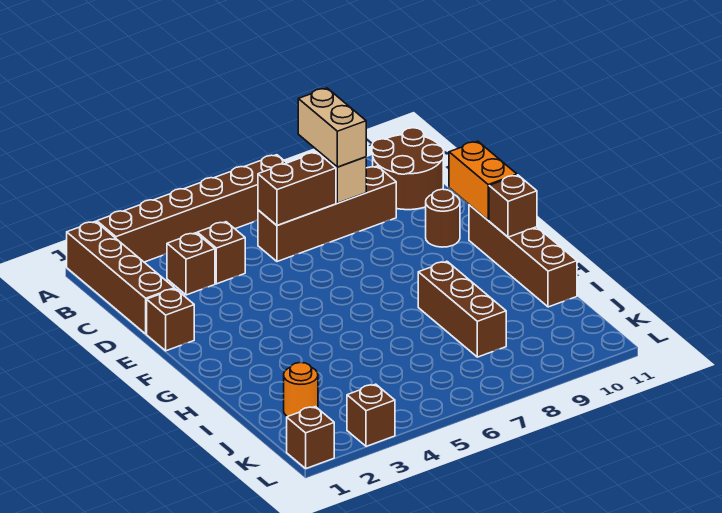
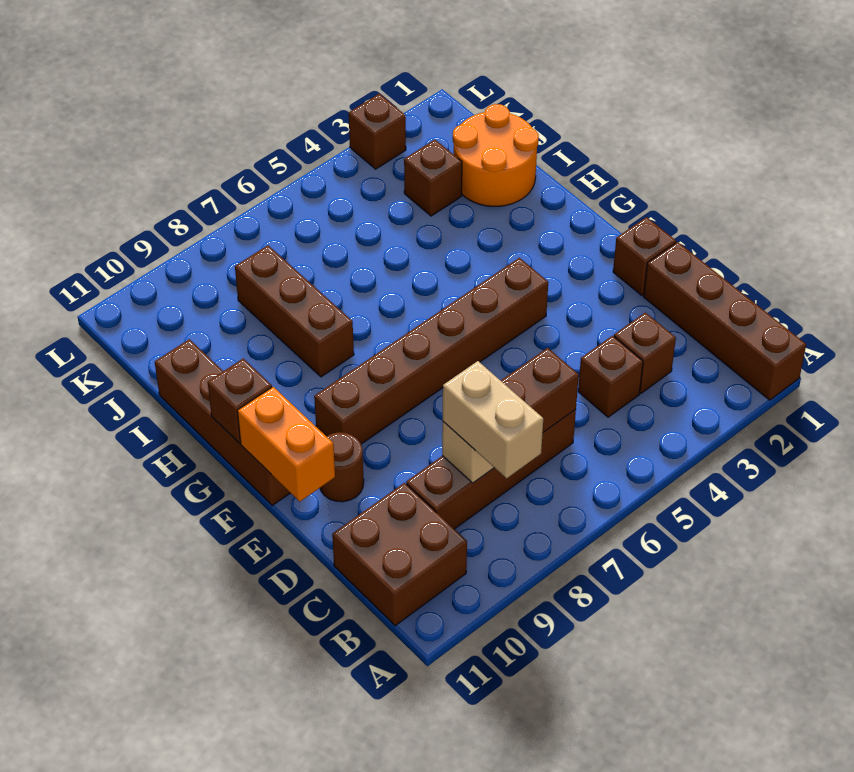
brown brick A2:A7 level 1 -> brown brick F4:F9 level 1
brown round brick B10:C11 level 1 -> brown brick B10:C11 level 1
orange round brick J2 level 1 -> orange round brick I1:J2 level 1
brown brick L1 level 1 -> brown brick J3 level 1

